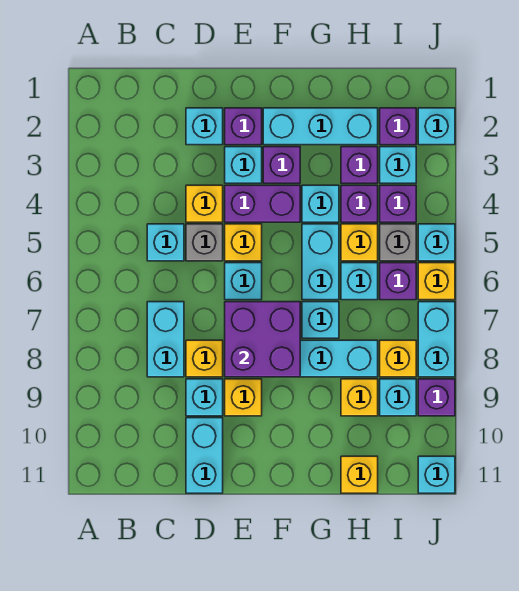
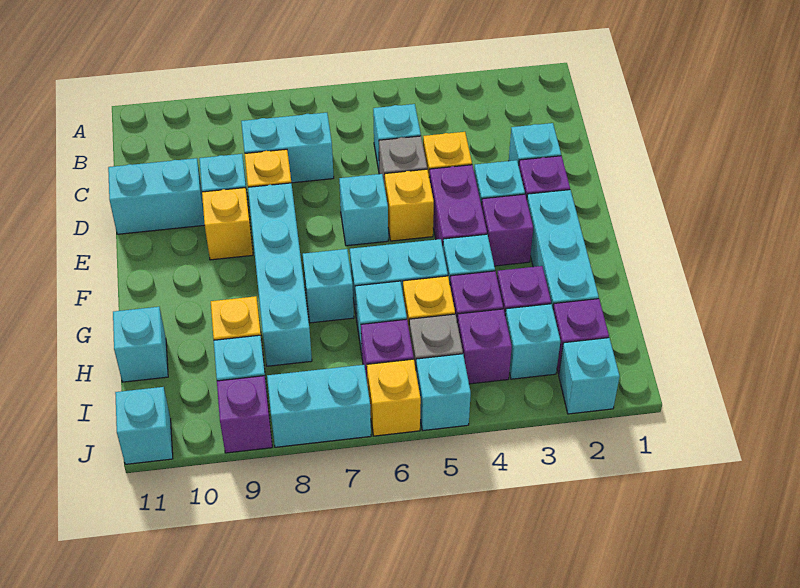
purple brick E7:F8 level 2 -> none
yellow brick H11 level 1 -> cyan brick H11 level 1
yellow brick I8 level 1 -> none

